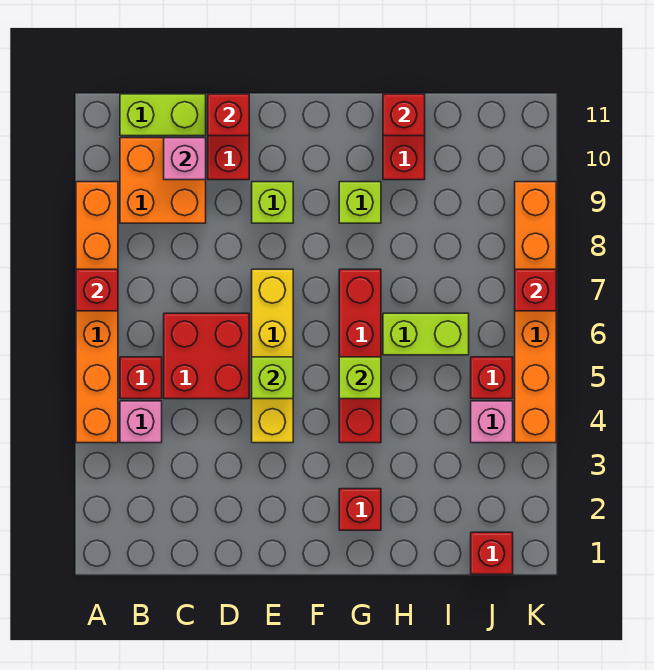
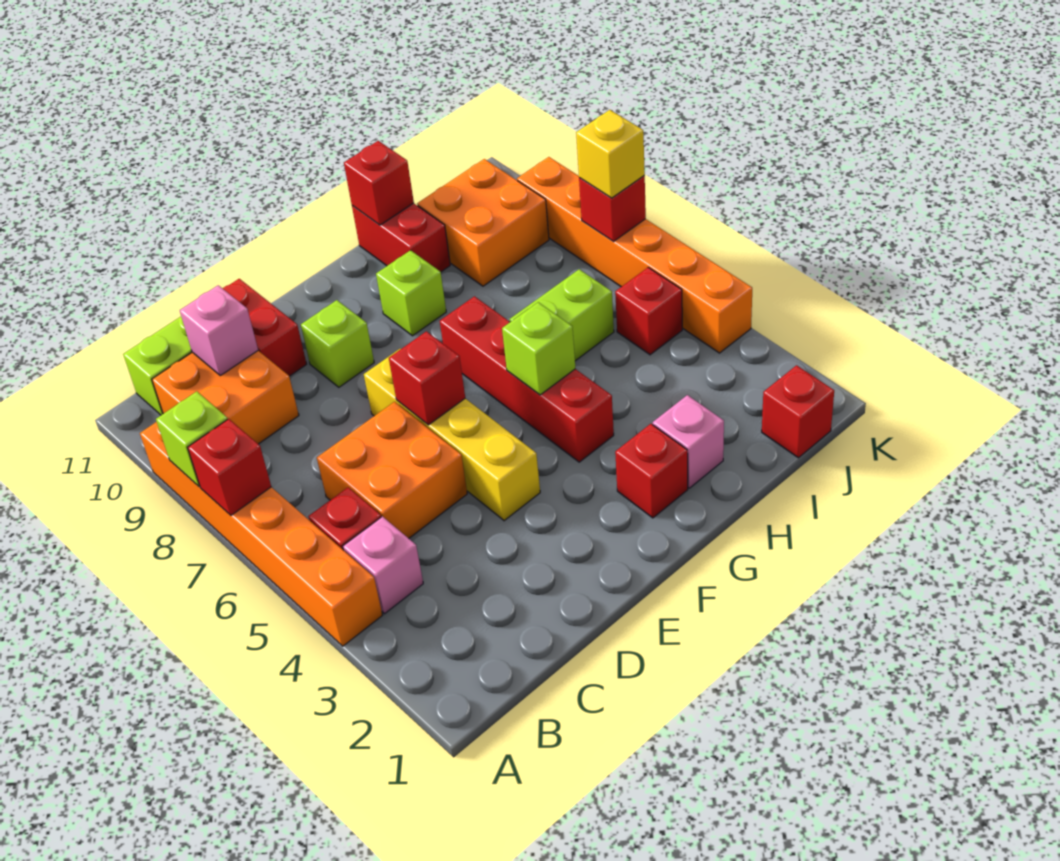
red brick C5:D6 level 1 -> orange brick C5:D6 level 1
red brick D11 level 2 -> red brick E6 level 2
lime brick E5 level 2 -> lime brick A8 level 2
none -> orange brick I9:J10 level 1
pink brick J4 level 1 -> pink brick H2 level 1
none -> yellow brick K7 level 3

